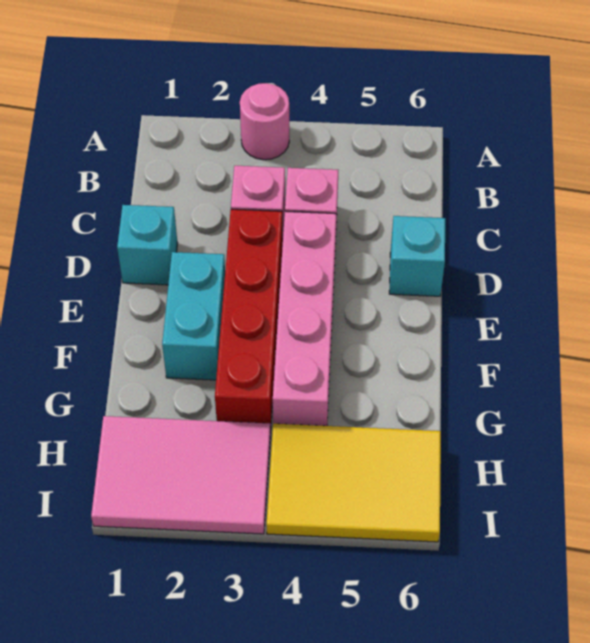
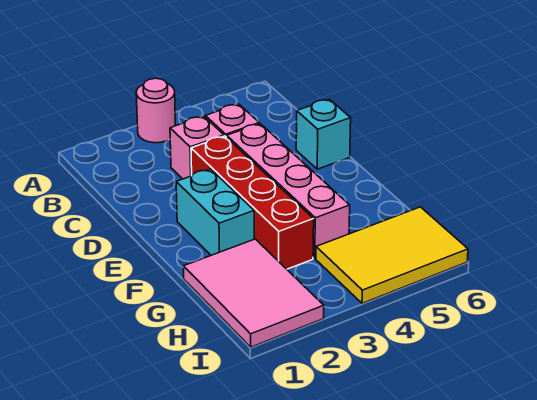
cyan brick D1 level 1 -> none
pink tile H1:I3 level 1 -> pink tile G1:I2 level 1

